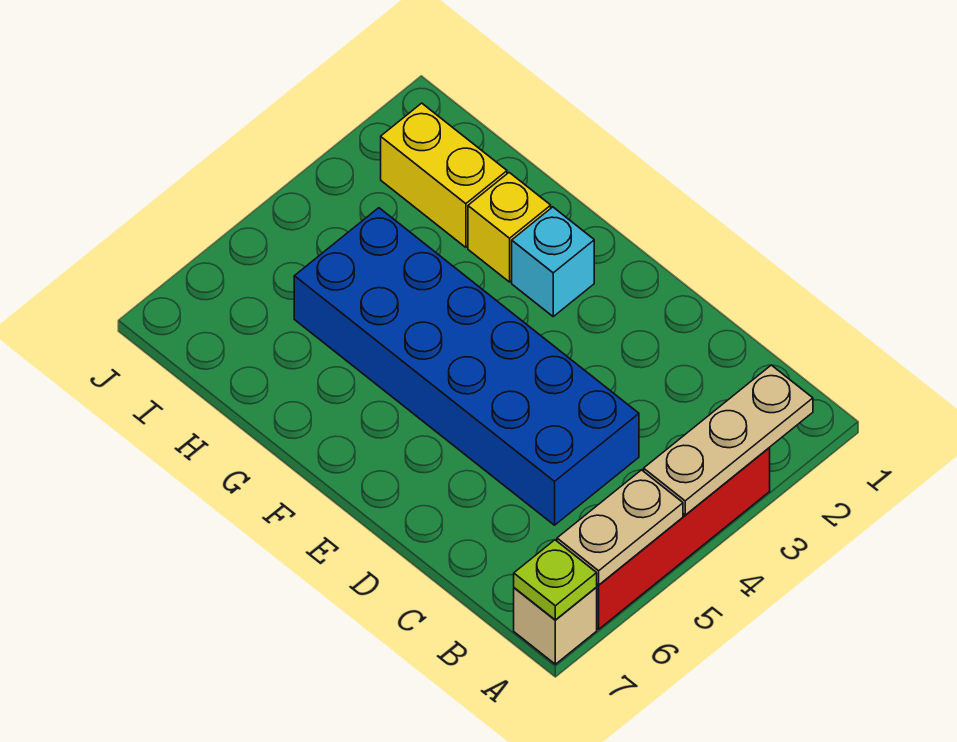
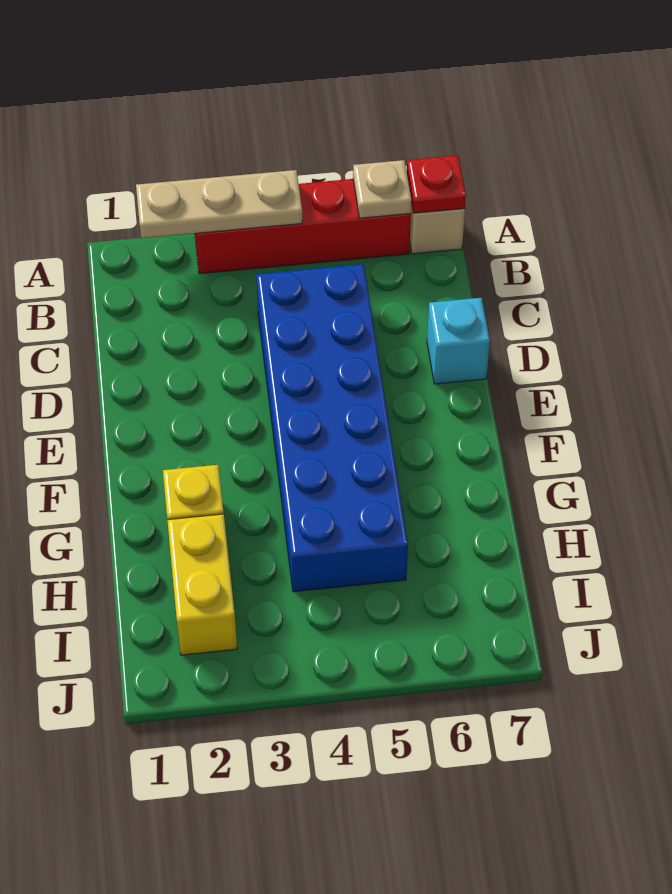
tan plate A5:A6 level 2 -> tan plate A6 level 2
lime plate A7 level 2 -> red plate A7 level 2
cyan brick F2 level 1 -> cyan brick D7 level 1

